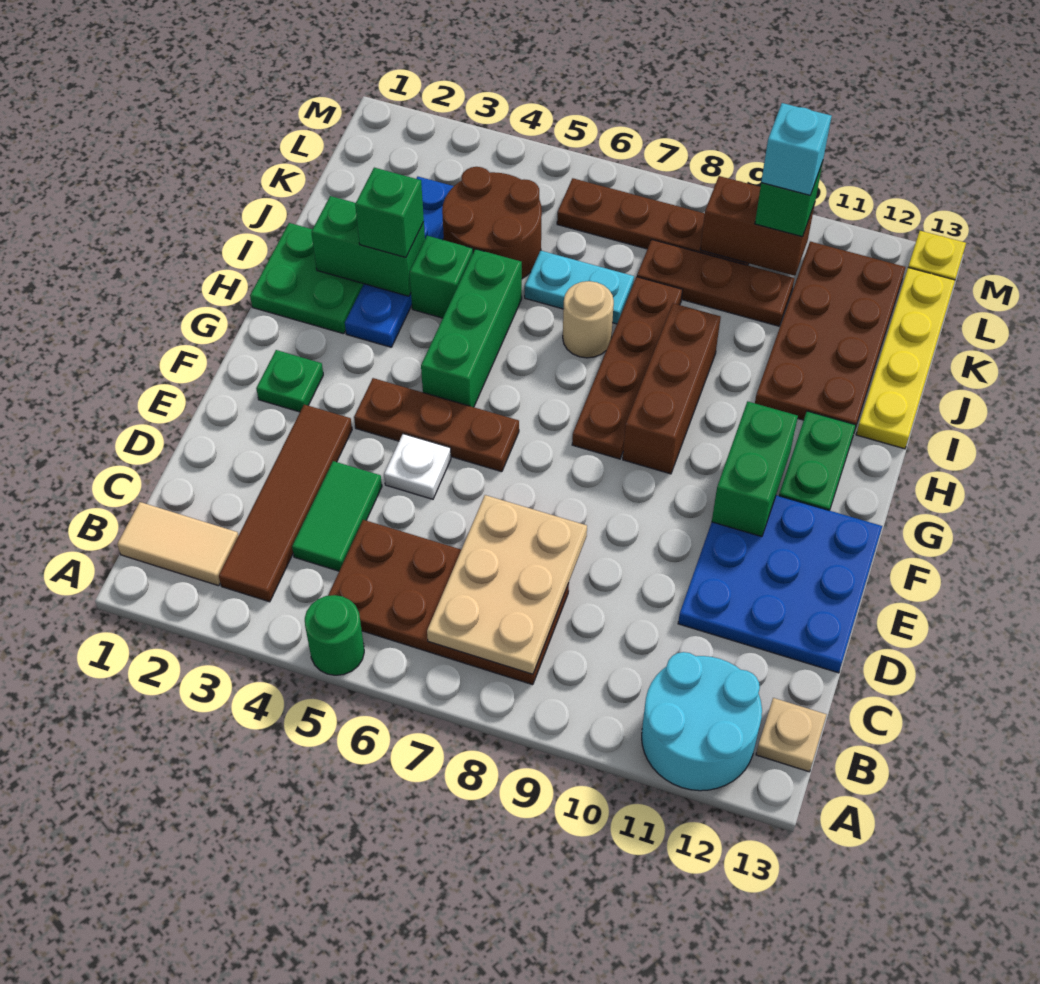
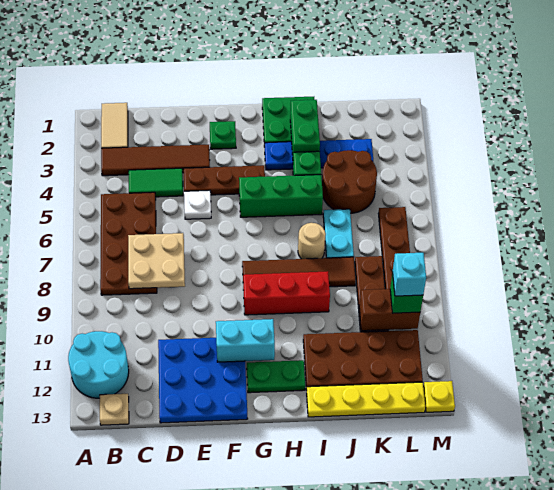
green round brick A5 level 1 -> none
tan plate B7:D8 level 2 -> tan plate C7:D8 level 2
brown plate F4:F6 level 1 -> brown plate E4:G4 level 1
green brick F11:G11 level 2 -> cyan brick F11:G11 level 2
brown plate G8:J8 level 1 -> brown tile G8:J8 level 1
brown brick G9:I9 level 1 -> red brick G9:I9 level 1
green brick I3 level 3 -> none
brown brick L9:L10 level 2 -> brown brick K10:L10 level 2

